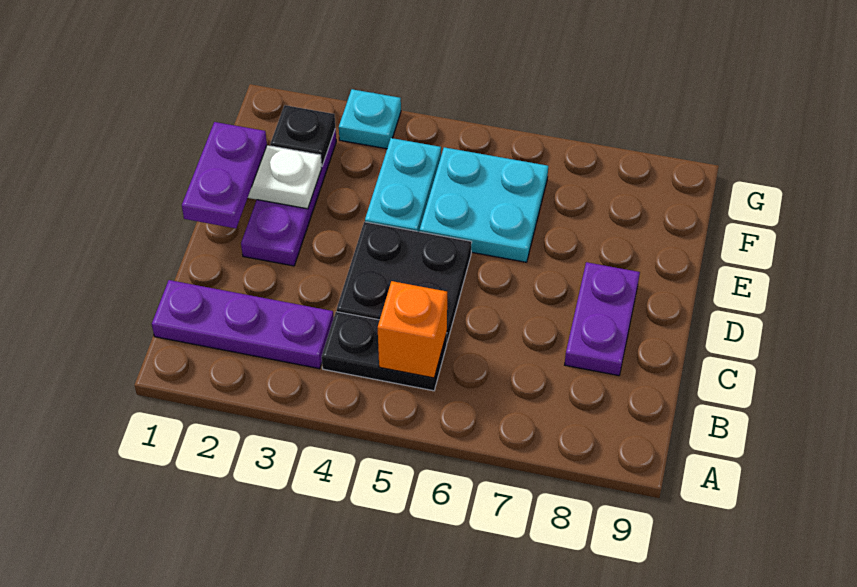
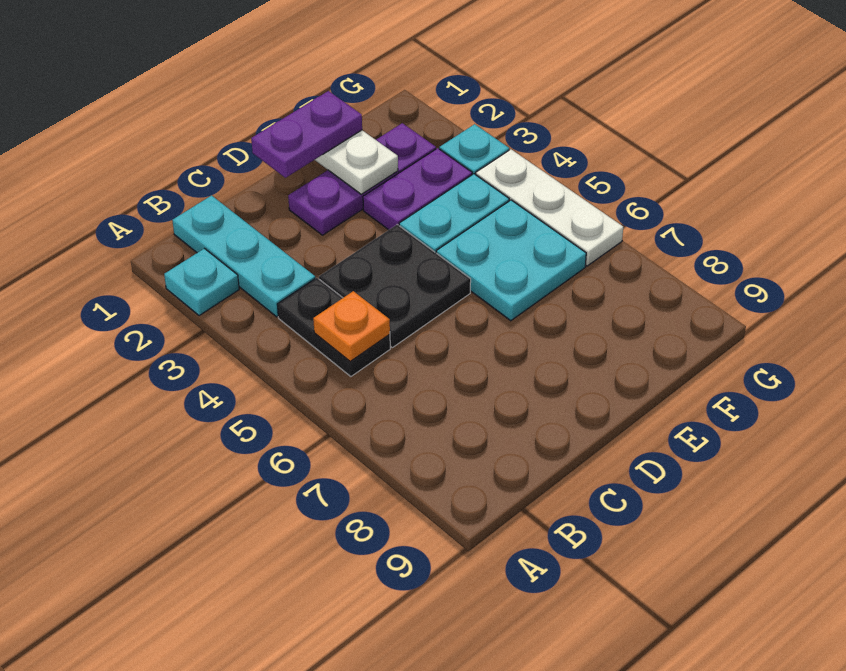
none -> cyan plate A2 level 1
purple plate B1:B3 level 1 -> cyan plate B1:B3 level 1
orange brick B5 level 2 -> orange plate B5 level 2
purple plate C8:D8 level 1 -> purple plate E3:F3 level 1
black plate F2 level 2 -> none
none -> white plate G4:G6 level 1

